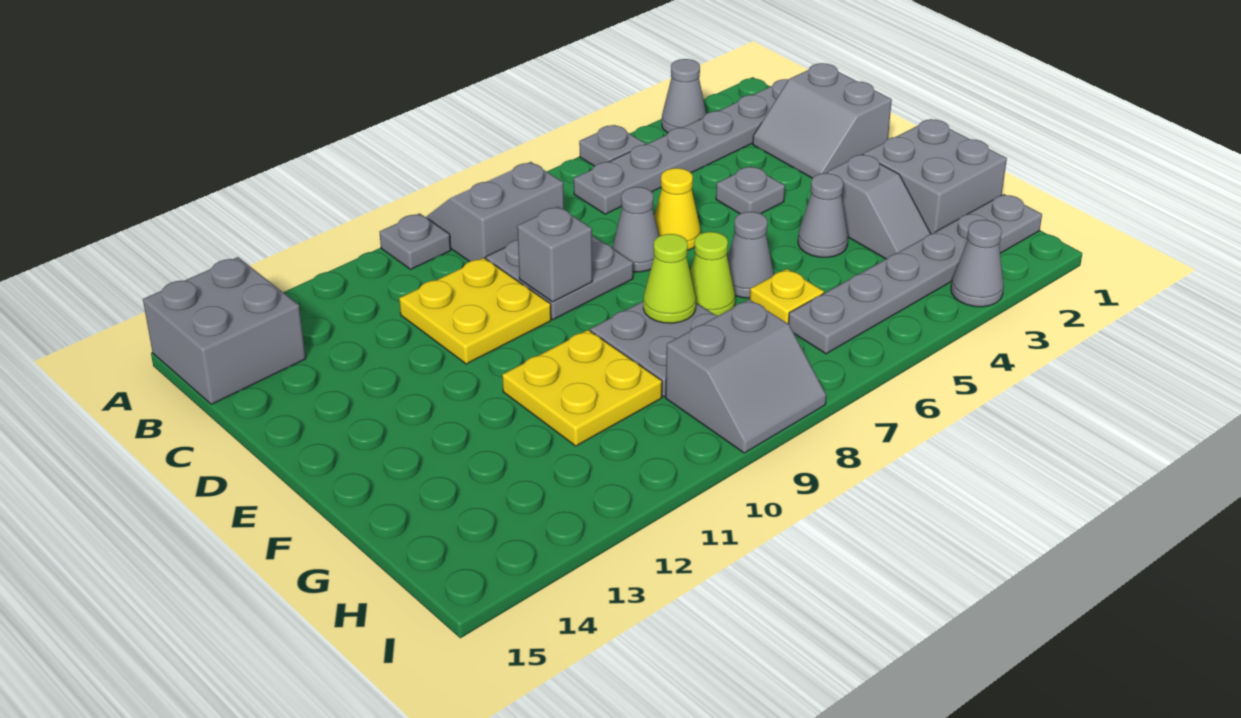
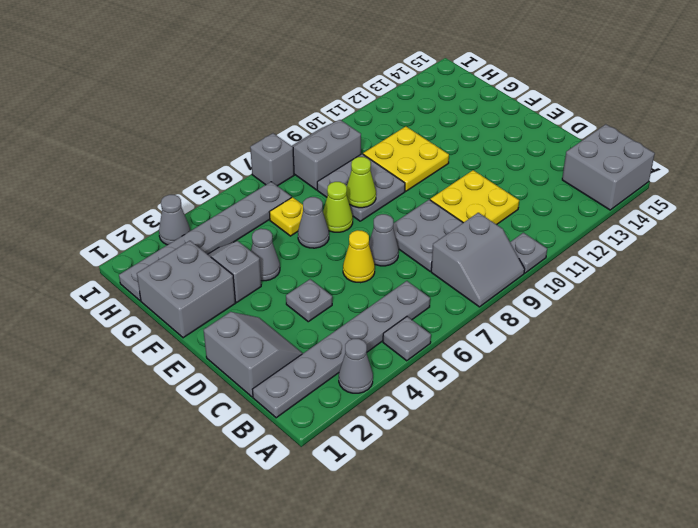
grey brick D9 level 2 -> grey brick I7 level 1

